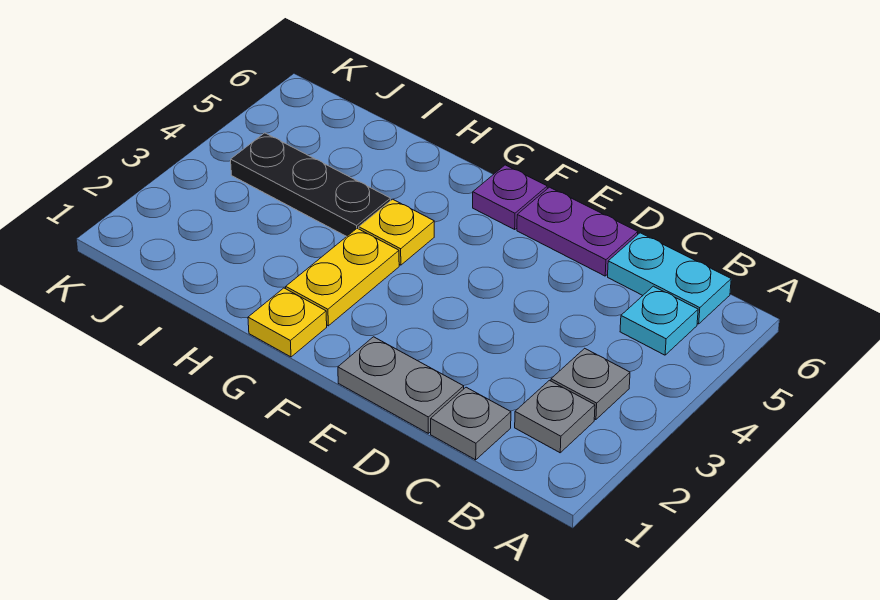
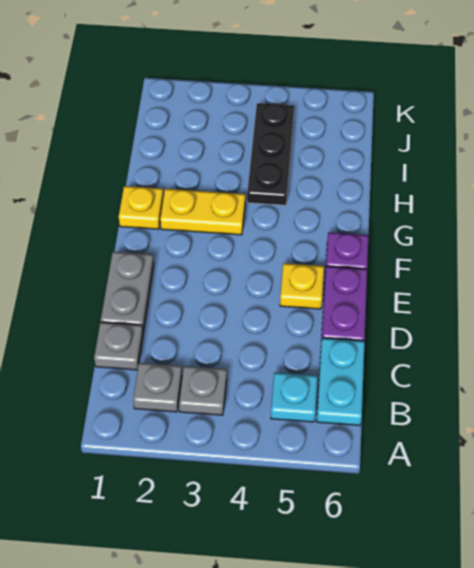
yellow plate G4 level 1 -> yellow plate E5 level 1

